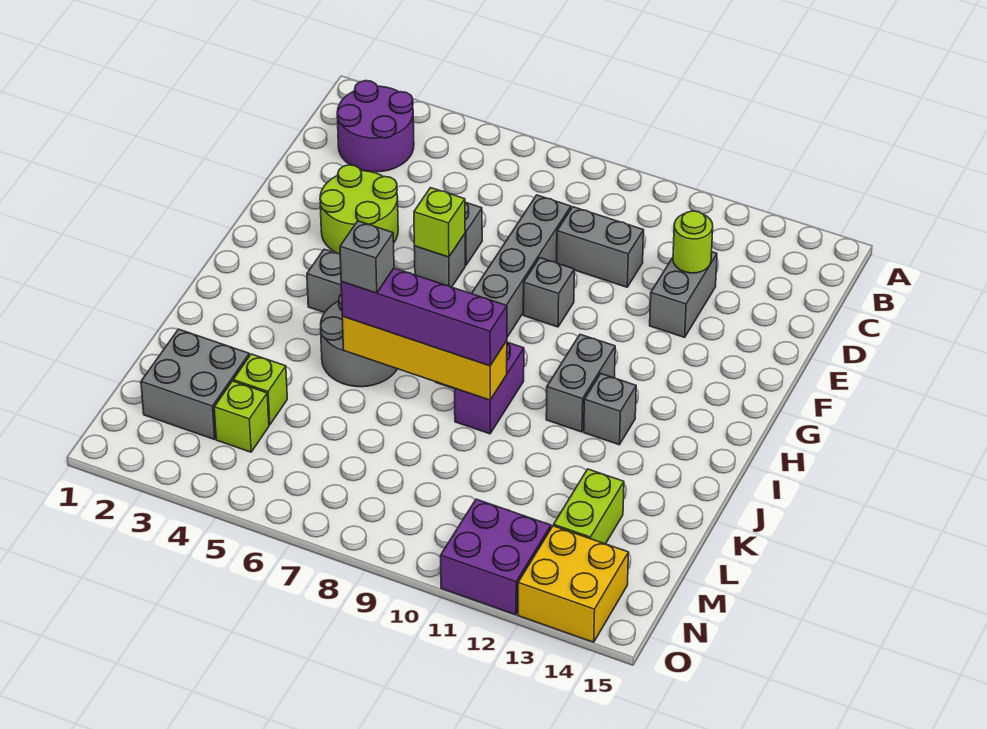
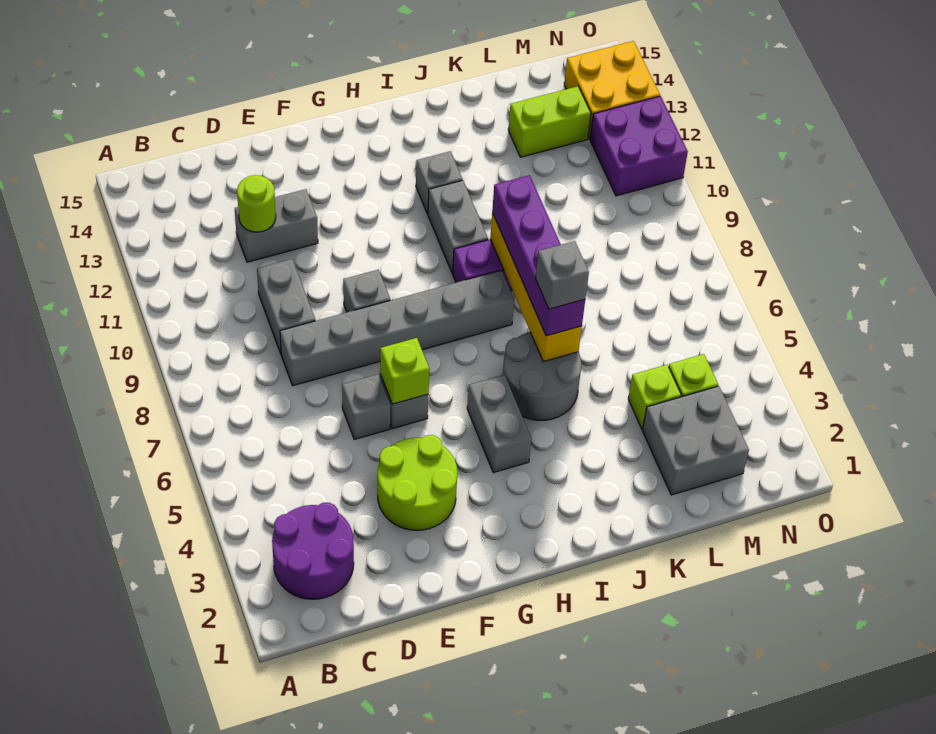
grey brick H11:I11 level 1 -> grey brick I10:I11 level 1

